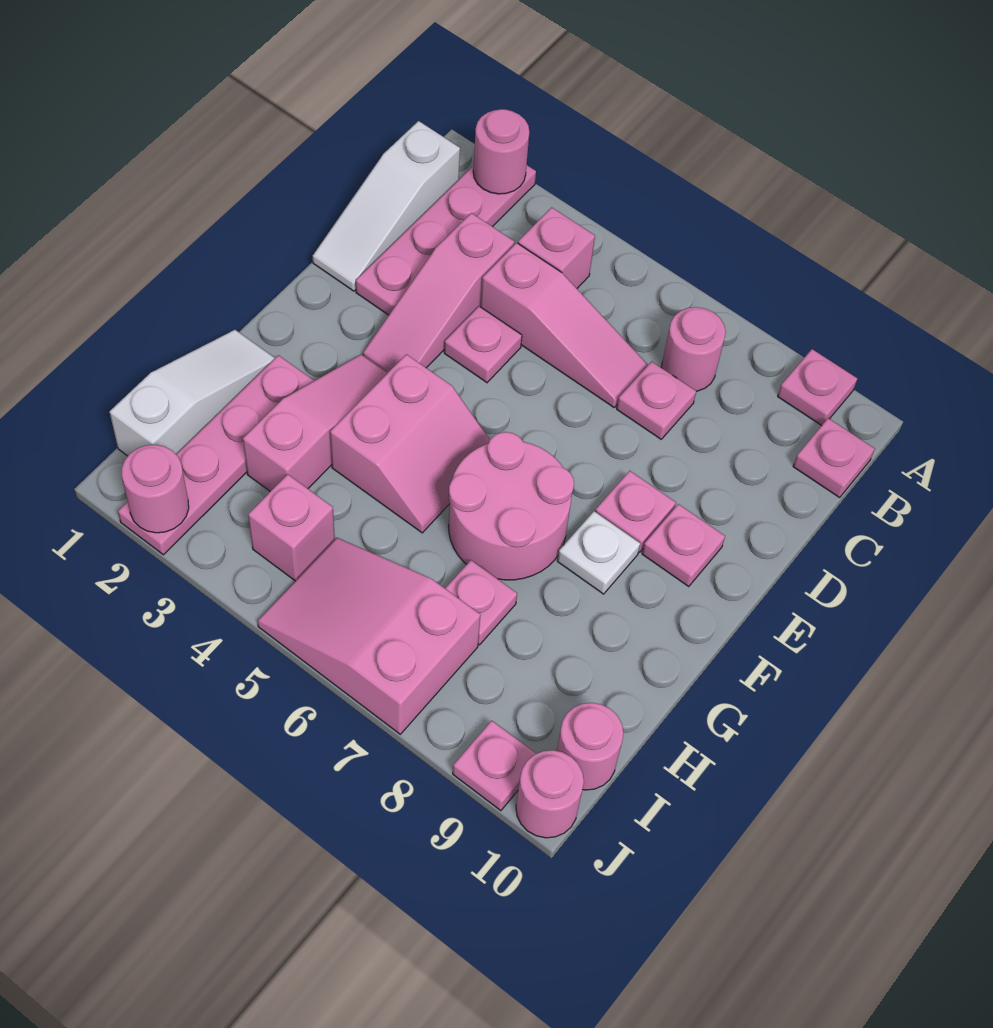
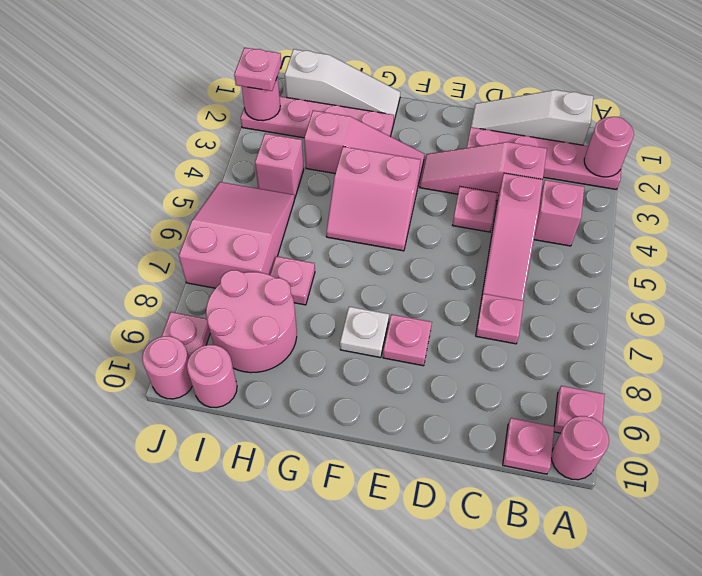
pink round brick B7 level 1 -> pink round brick A10 level 1
pink plate E9 level 1 -> pink plate J2 level 3
pink round brick F6:G7 level 1 -> pink round brick H8:I9 level 1

